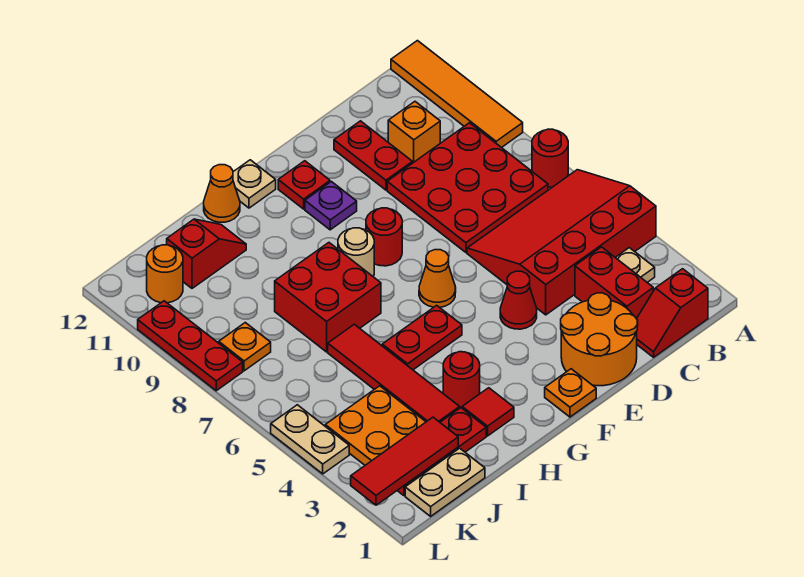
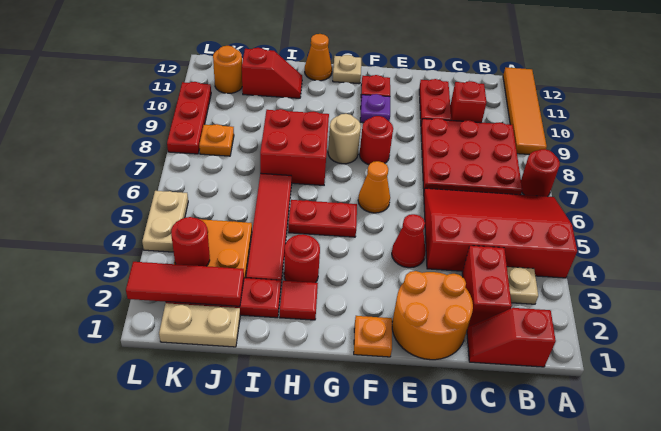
orange brick C10 level 1 -> red brick C10 level 1
none -> red round brick K3 level 2

